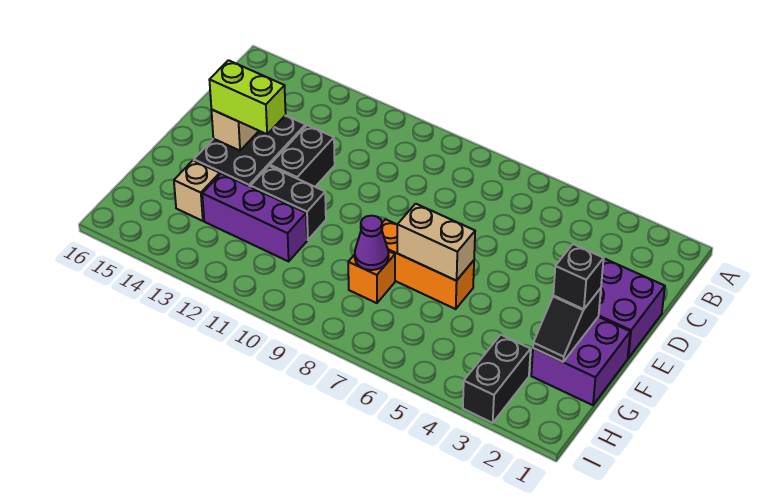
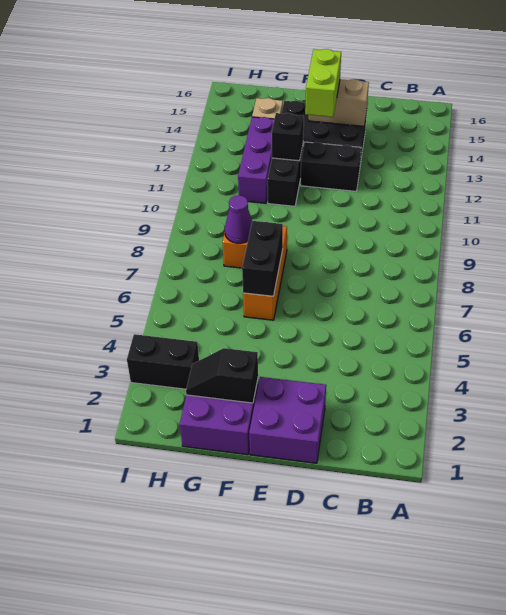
black brick F2 level 3 -> black brick F12 level 2
tan brick F6:F7 level 2 -> black brick F6:F7 level 2

